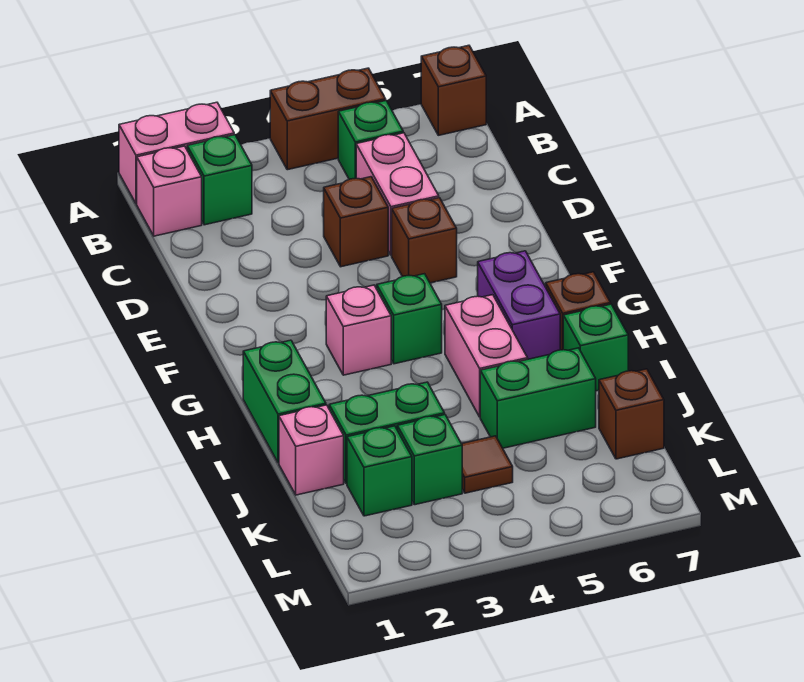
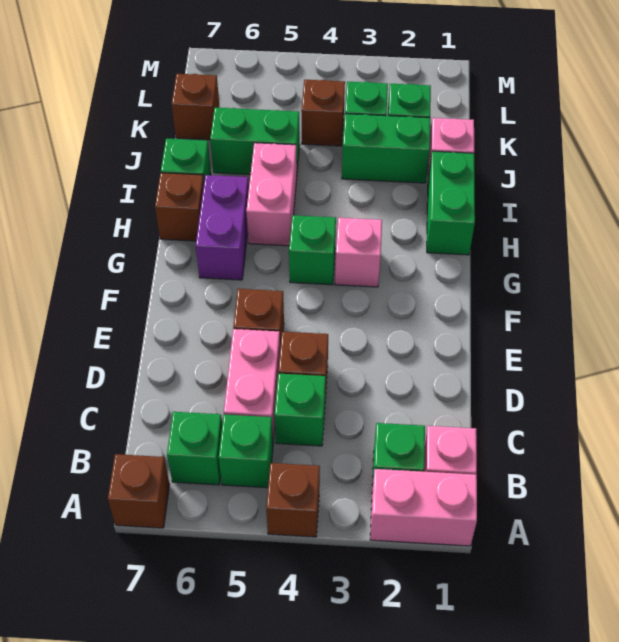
brown brick A4:A5 level 1 -> brown brick A4 level 1
none -> green brick B6 level 1
none -> green brick C4 level 1
brown tile K4 level 1 -> brown brick K4 level 1

